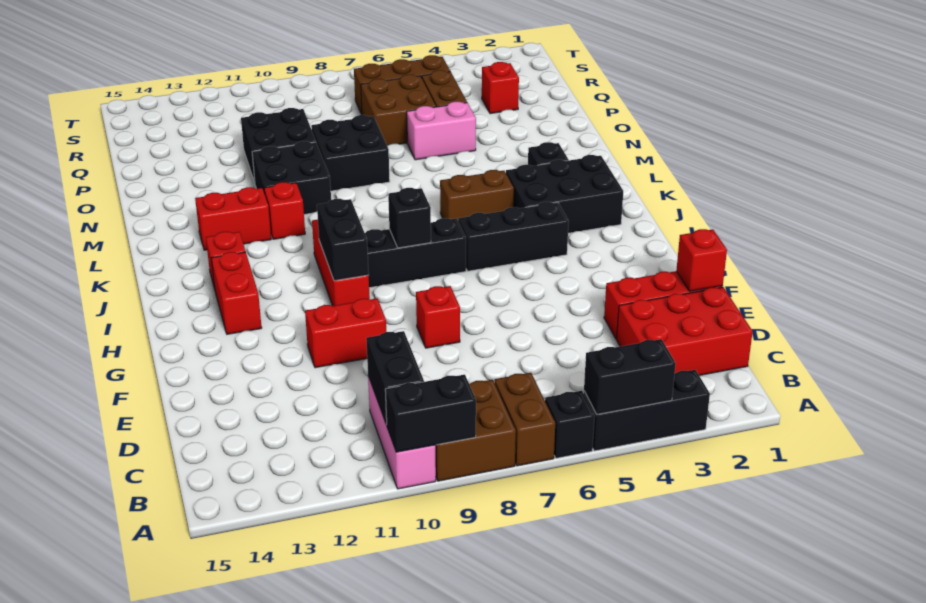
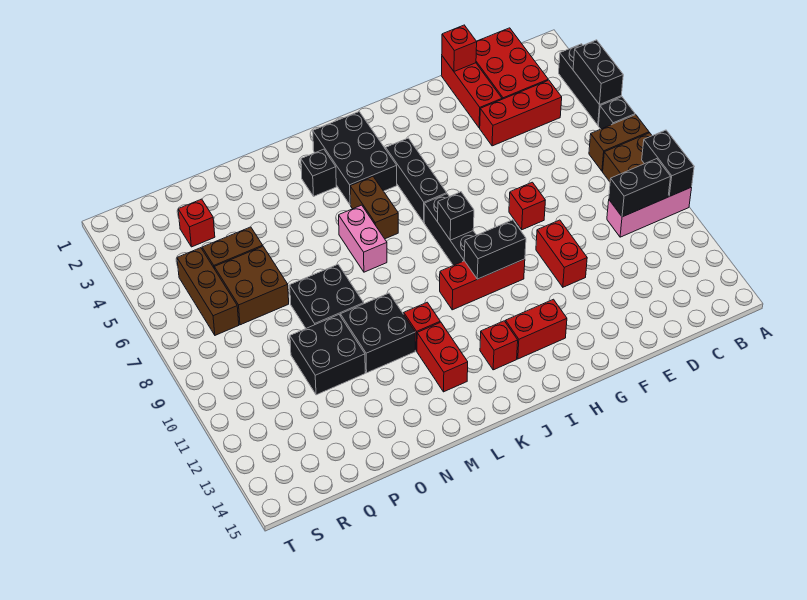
none -> red brick C4:E4 level 1
pink brick O5:O6 level 1 -> pink brick L6:L7 level 1

